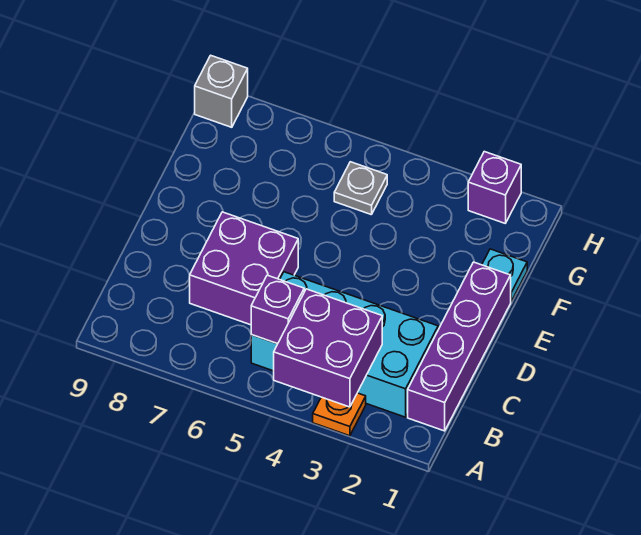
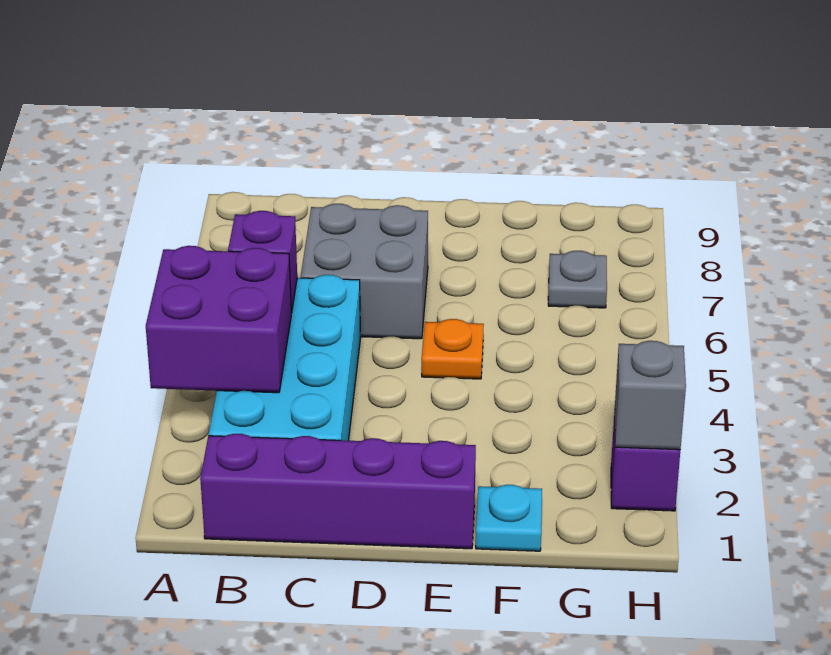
orange plate A3 level 1 -> orange plate E5 level 1
purple brick C6:D7 level 1 -> grey brick C6:D7 level 1
grey plate G5 level 1 -> grey plate G7 level 1
grey brick H9 level 1 -> grey brick H2 level 2

